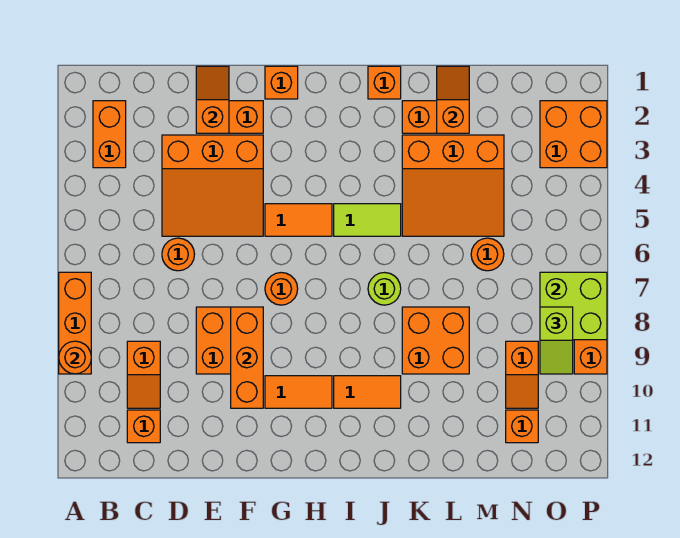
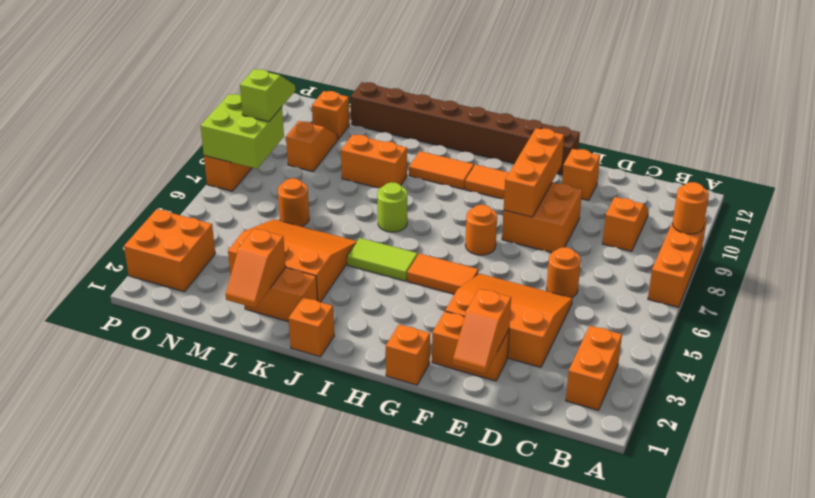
orange brick C11 level 1 -> orange brick E11 level 1
none -> brown brick F12:M12 level 1
orange brick K8:L9 level 1 -> orange brick K9:L9 level 1

